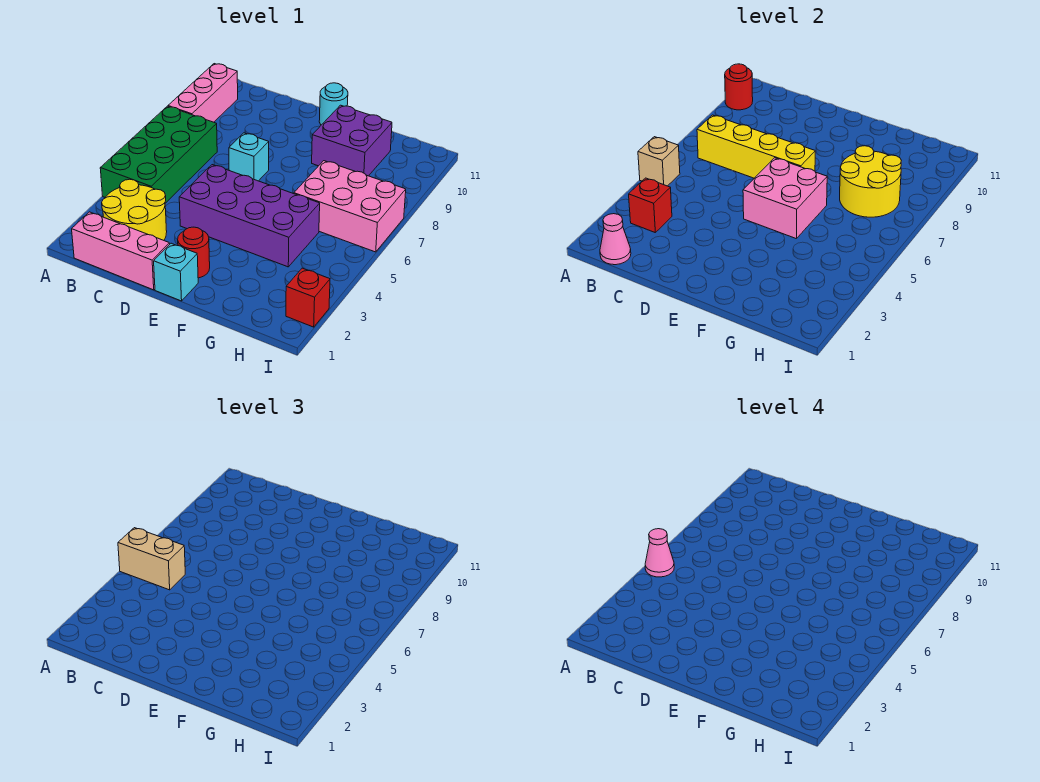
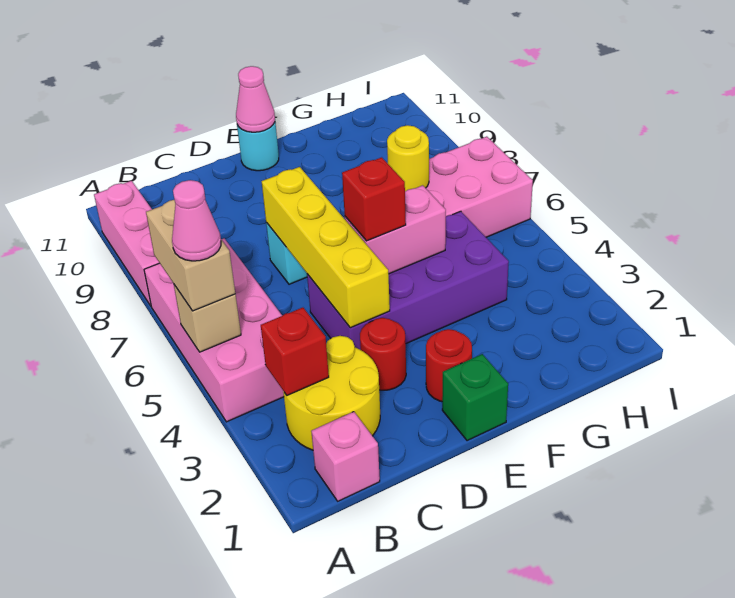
green brick A4:B7 level 1 -> pink brick A4:B7 level 1
tan brick A5:B5 level 3 -> tan brick A5:A6 level 3
red round brick A10 level 2 -> red round brick D3 level 1
pink brick B1:D1 level 1 -> pink brick B1 level 1
pink cone B1 level 2 -> pink cone E11 level 2
yellow brick B7:E7 level 2 -> yellow brick D4:D7 level 2
cyan brick E1 level 1 -> green brick E1 level 1
pink brick E5:F6 level 2 -> pink brick E5:F5 level 2
purple brick F9:G10 level 1 -> none
yellow round brick G7:H8 level 2 -> yellow round brick G7 level 2
red brick I2 level 1 -> red brick E5 level 3

